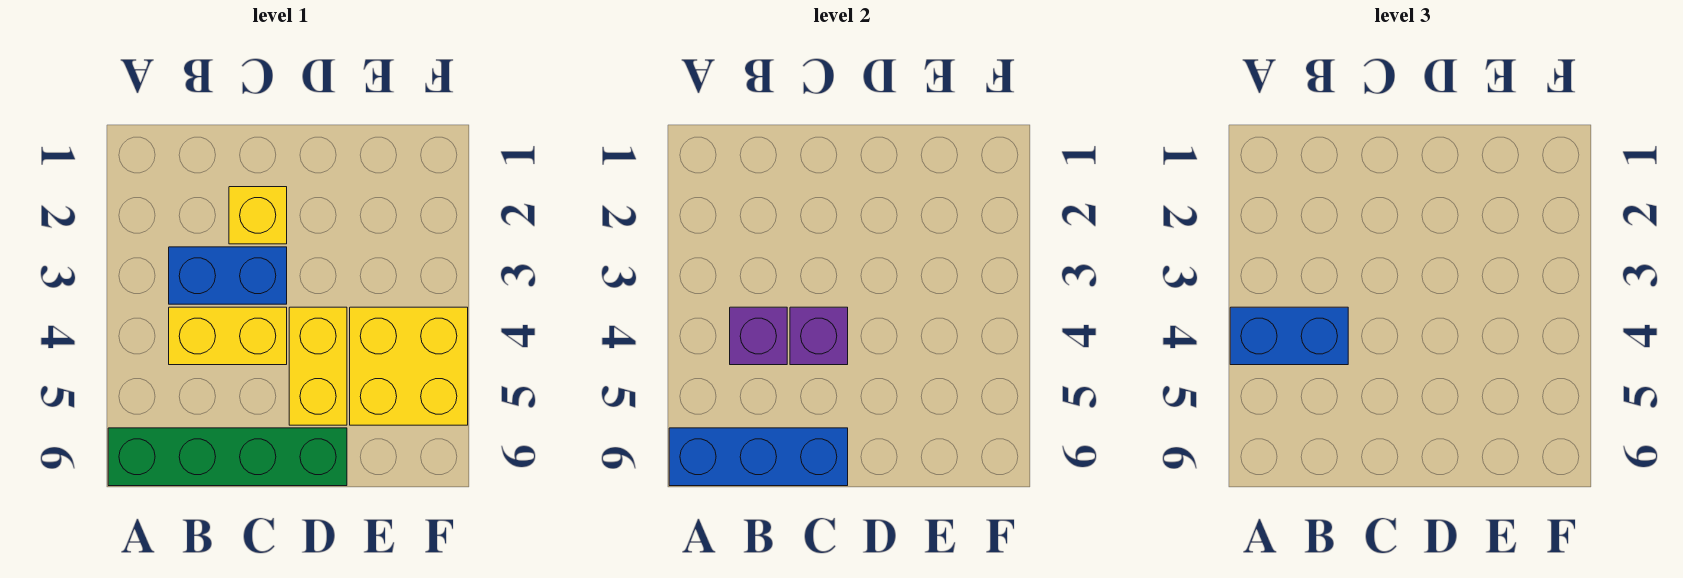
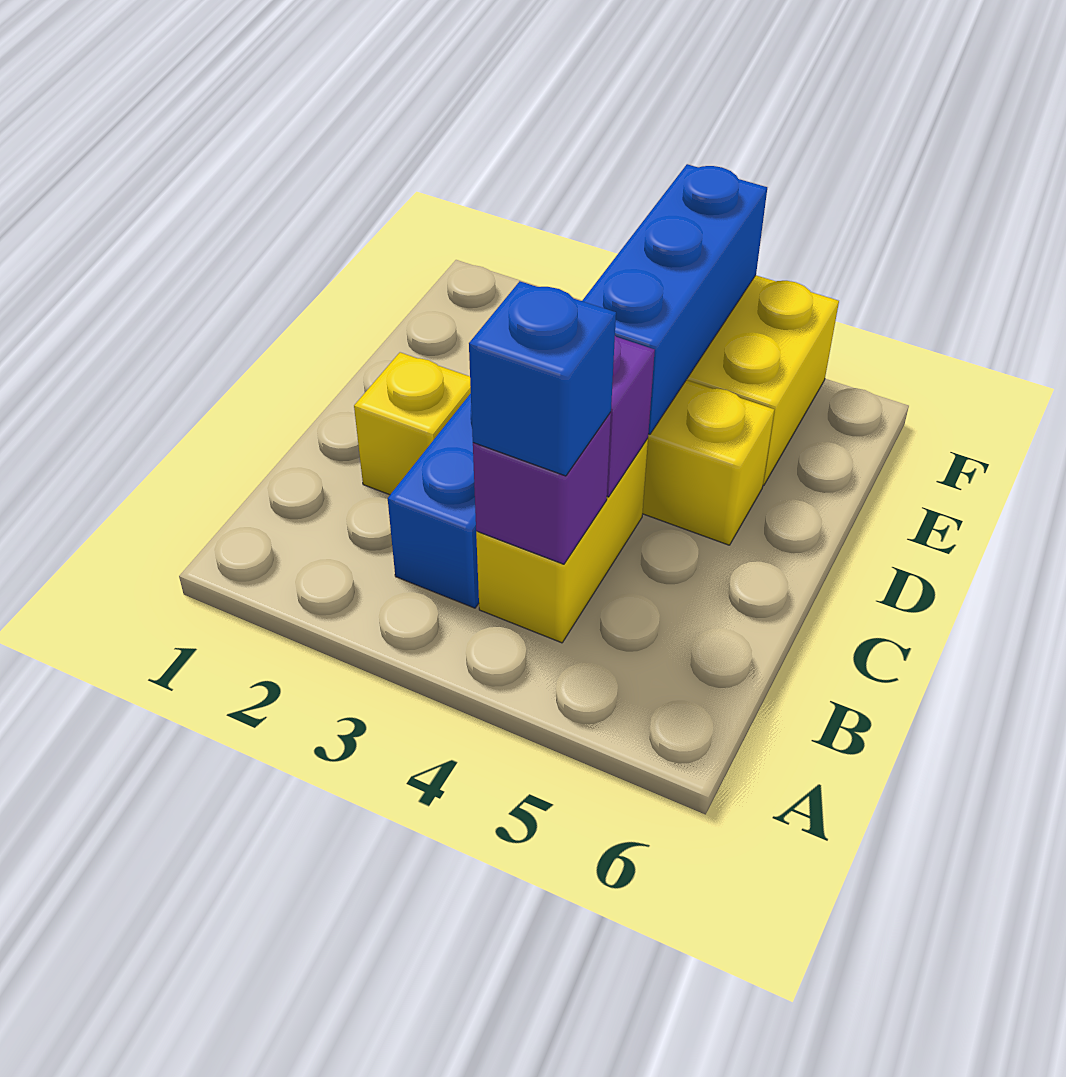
blue brick A4:B4 level 3 -> blue brick B4 level 3
green brick A6:D6 level 1 -> none
blue brick A6:C6 level 2 -> blue brick D4:F4 level 2

